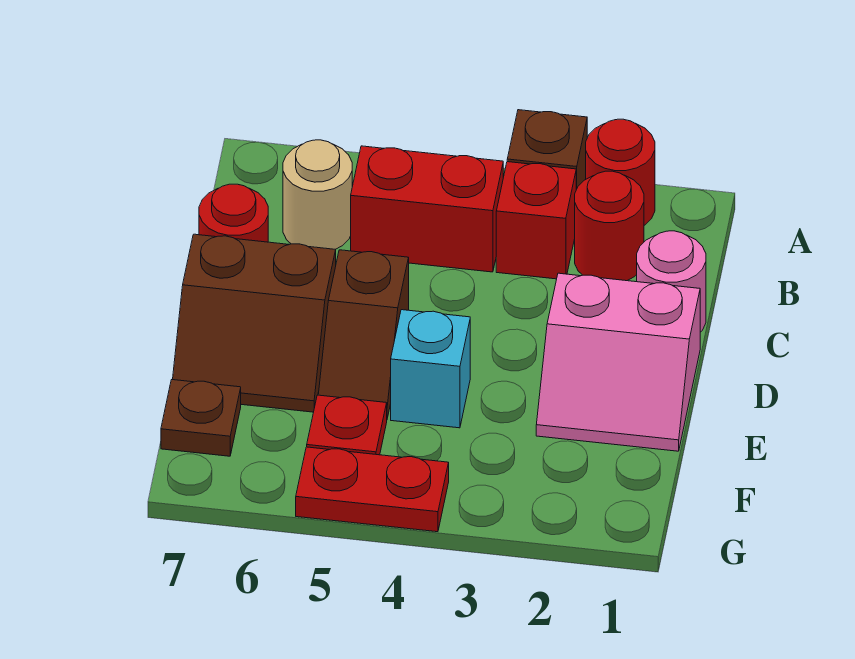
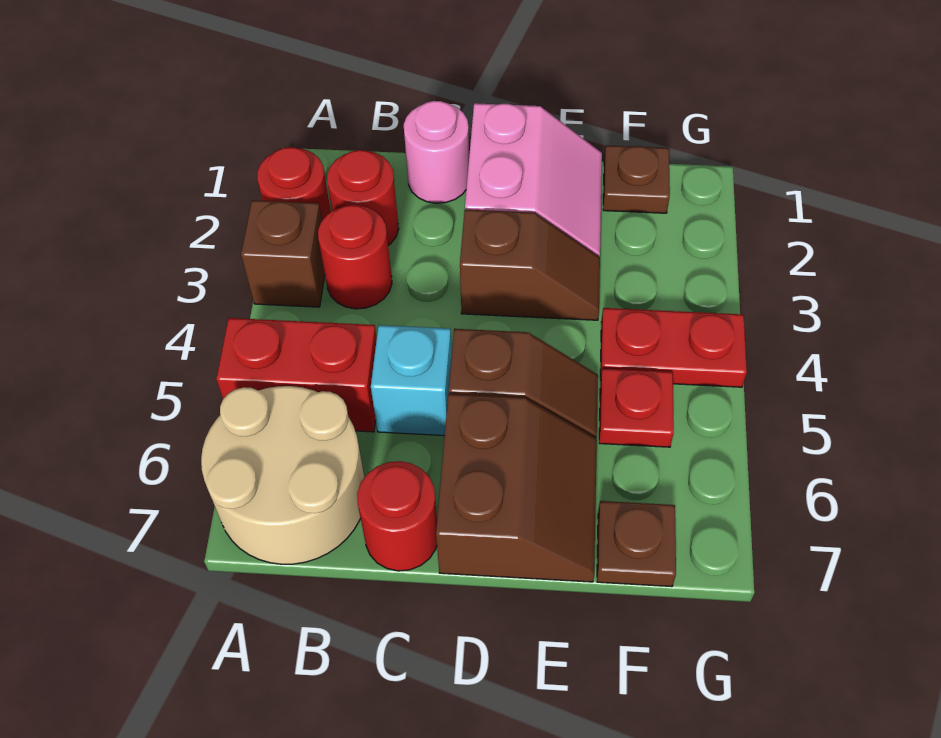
red brick B3 level 1 -> red round brick B3 level 1
red brick B4:B5 level 1 -> red brick A5:B5 level 1
tan round brick B6 level 1 -> tan round brick A6:B7 level 1
none -> brown slope D3:E3 level 1 top D
cyan brick E4 level 1 -> cyan brick C5 level 1
none -> brown plate F1 level 1
red plate G4:G5 level 1 -> red plate F4:G4 level 1

